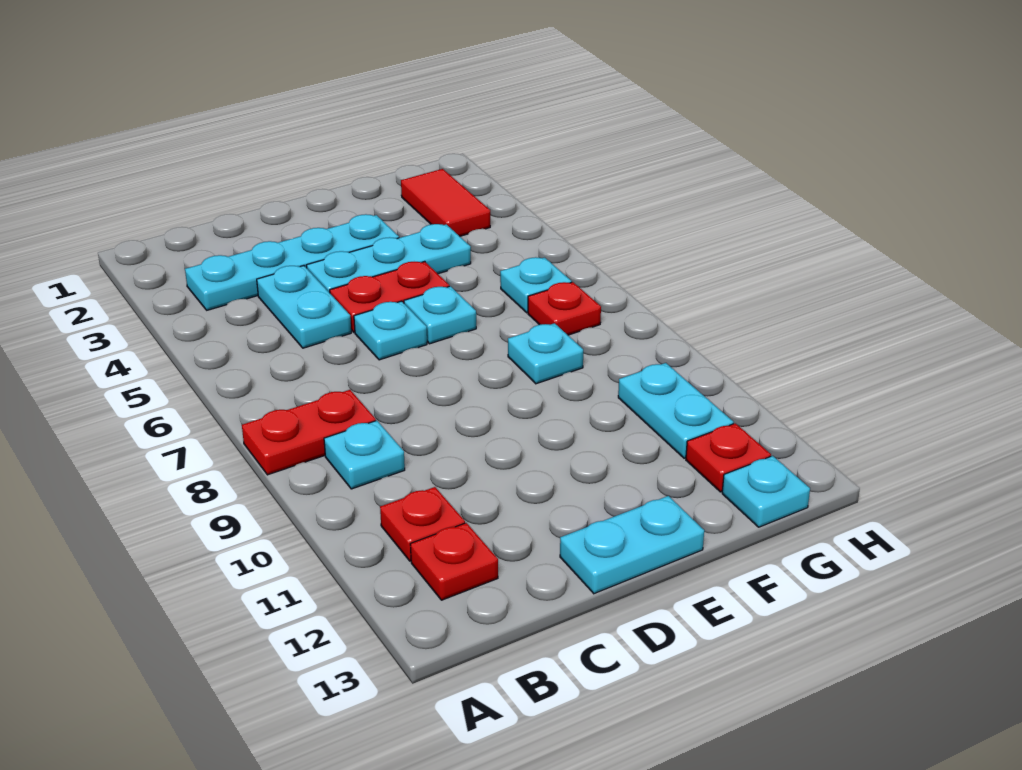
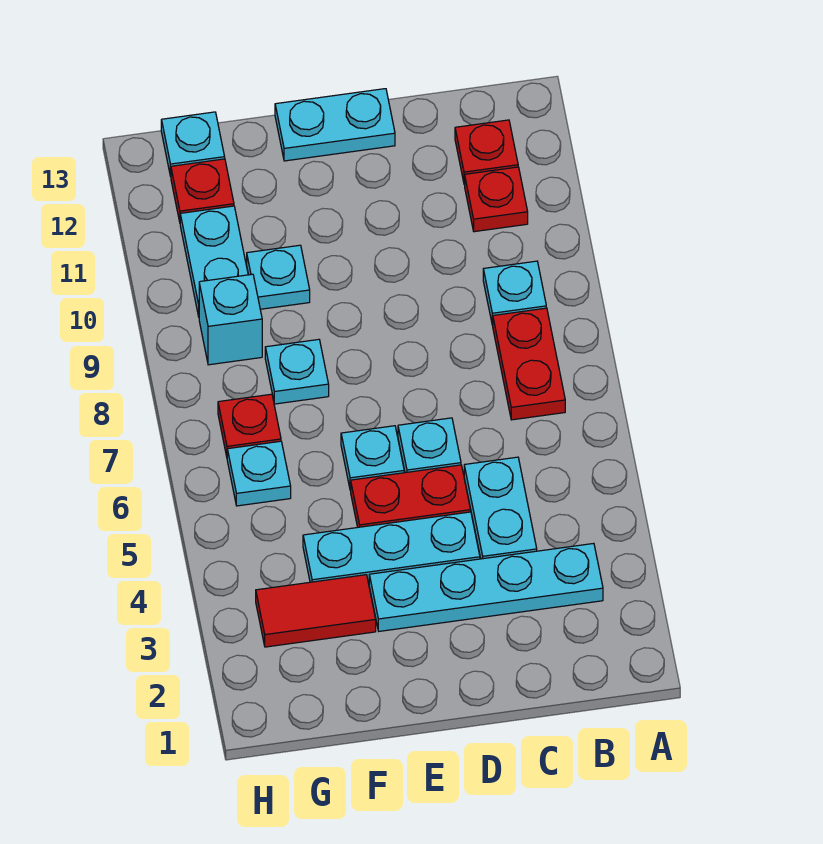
red plate A8:B8 level 1 -> red plate B7:B8 level 1
none -> cyan plate F10 level 1
red tile G2:G3 level 1 -> red tile F3:G3 level 1
none -> cyan brick G9 level 1

